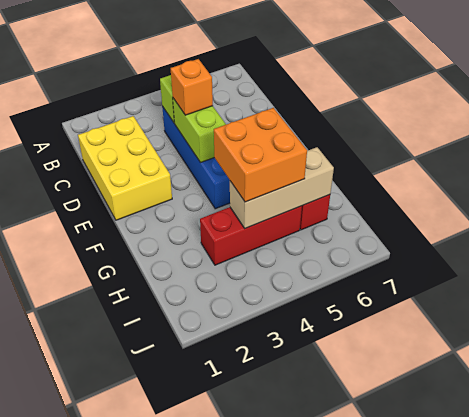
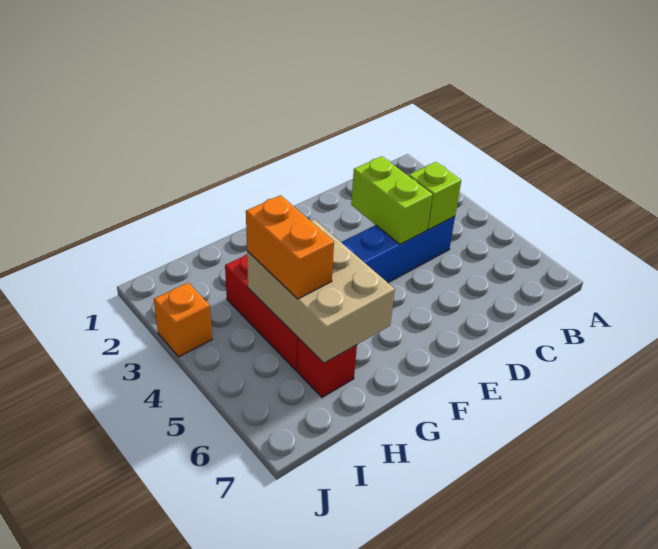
yellow brick C1:E2 level 1 -> none
lime brick D4:E4 level 2 -> lime brick D3:D4 level 2
orange brick D4 level 3 -> orange brick J3 level 1
orange brick G4:H5 level 3 -> orange brick H4:H5 level 3
tan brick H4:H6 level 2 -> tan brick G4:H6 level 2

